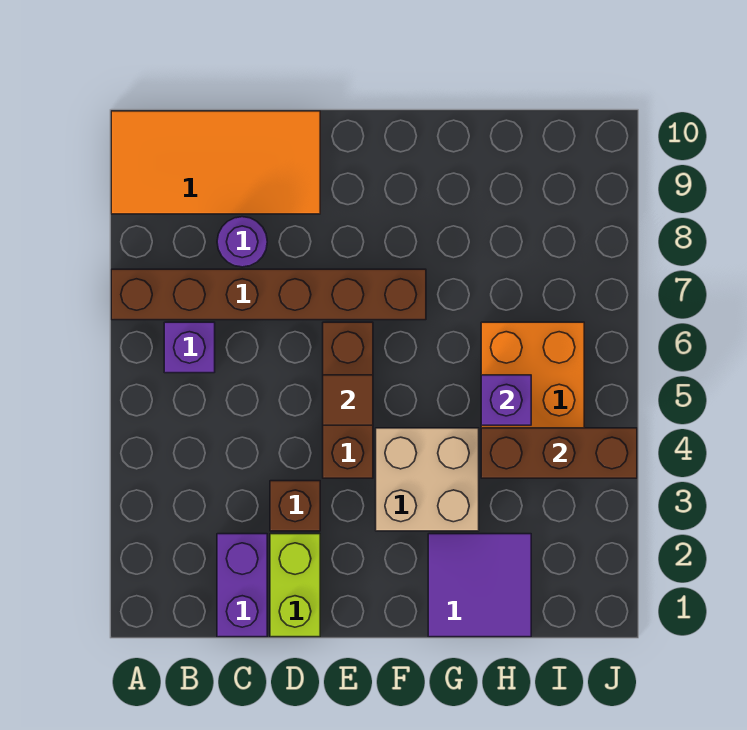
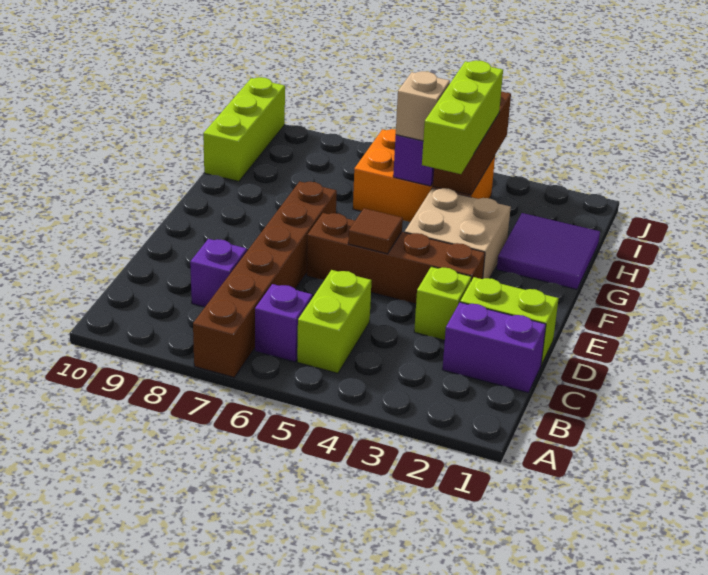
orange tile A9:D10 level 1 -> none
none -> lime brick B5:C5 level 1
purple round brick C8 level 1 -> purple brick C8 level 1
brown brick D3 level 1 -> lime brick D3 level 1
brown brick E4:E6 level 1 -> brown brick E3:E6 level 1
none -> lime brick G4:I4 level 3
none -> tan brick H5 level 3
none -> lime brick H10:J10 level 1

